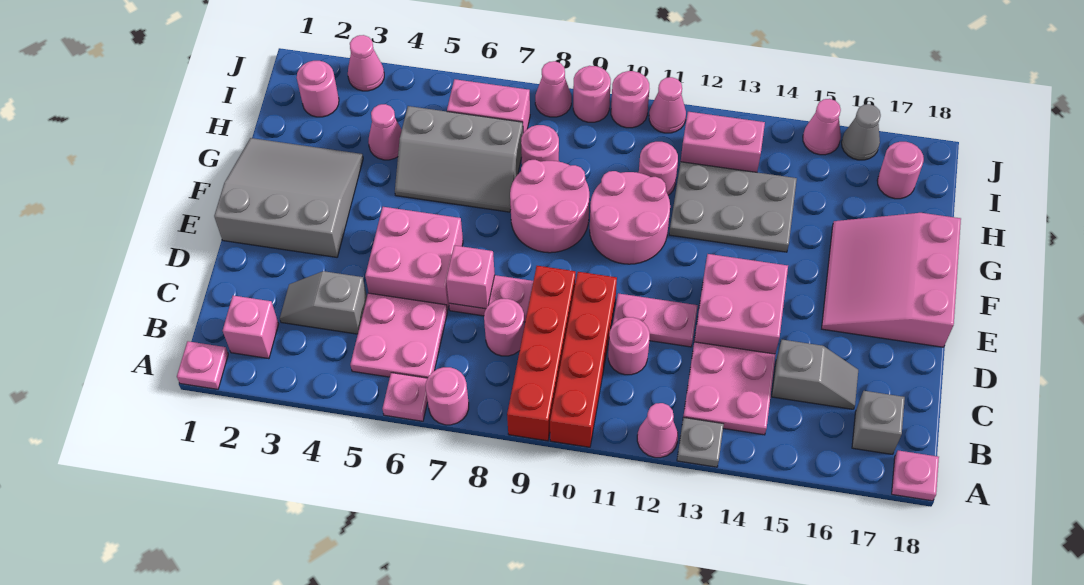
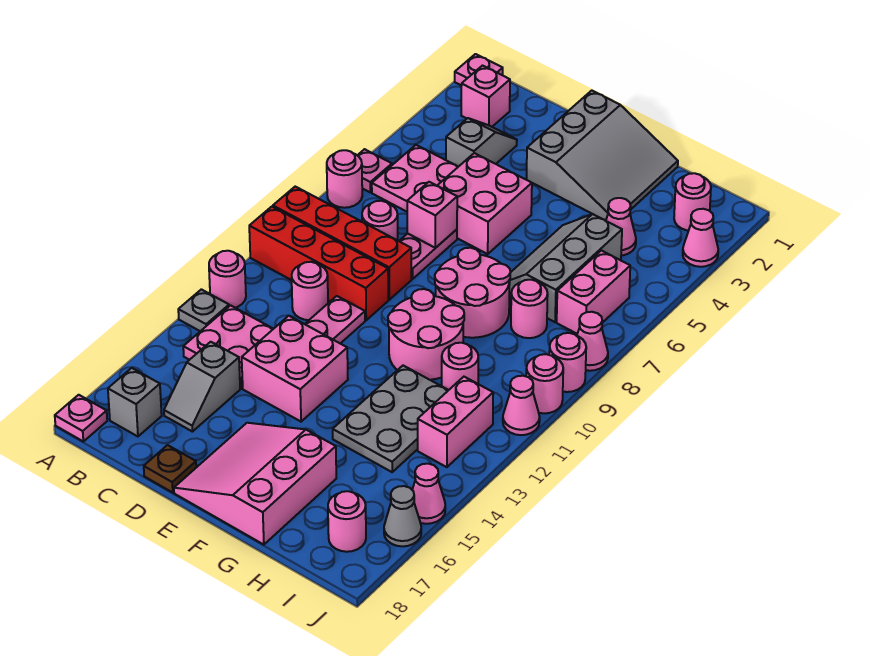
pink cone A12 level 1 -> pink round brick A12 level 1
none -> brown plate D18 level 1
pink slope E16:G18 level 1 top 18 -> pink slope E16:G18 level 1 top G

